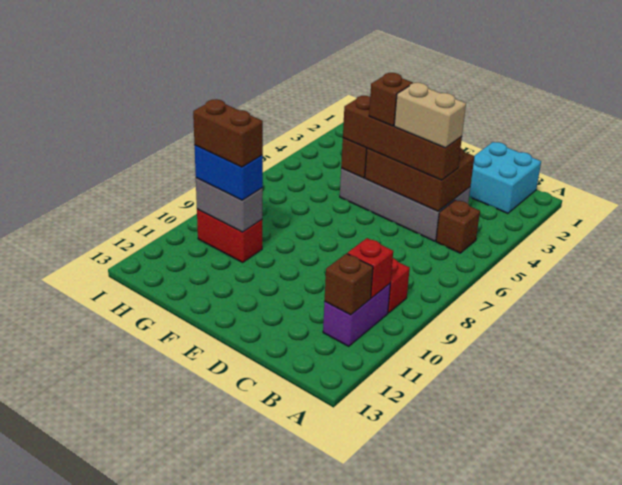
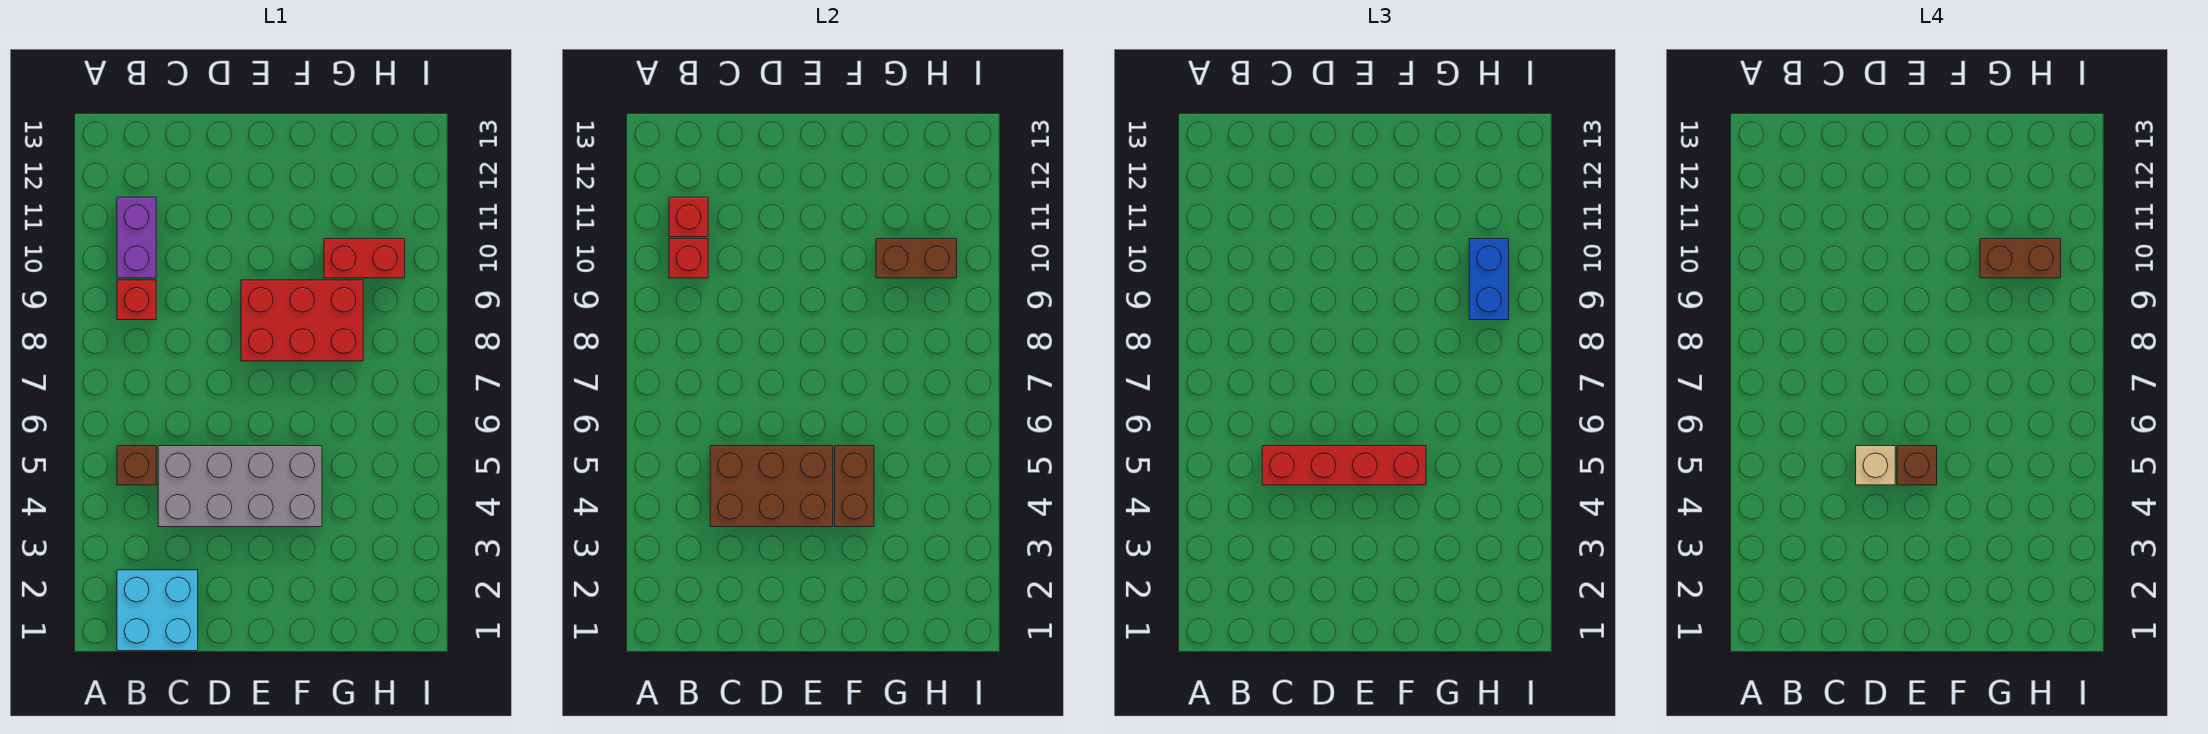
brown brick B11 level 2 -> red brick B11 level 2
brown brick C5:F5 level 3 -> red brick C5:F5 level 3
tan brick C5:D5 level 4 -> tan brick D5 level 4
none -> red brick E8:G9 level 1
grey brick G10:H10 level 2 -> brown brick G10:H10 level 2
blue brick G10:H10 level 3 -> blue brick H9:H10 level 3

